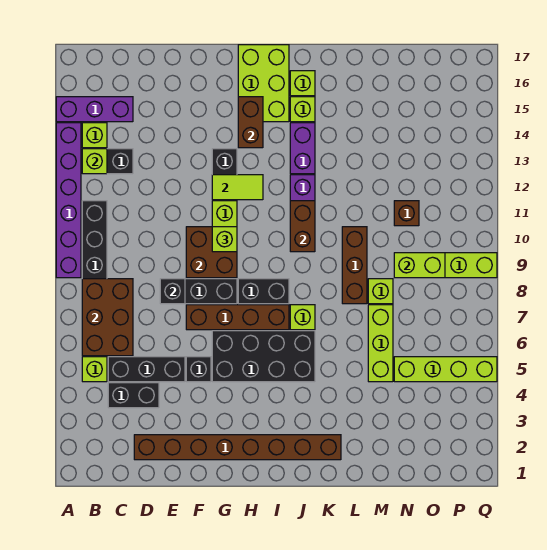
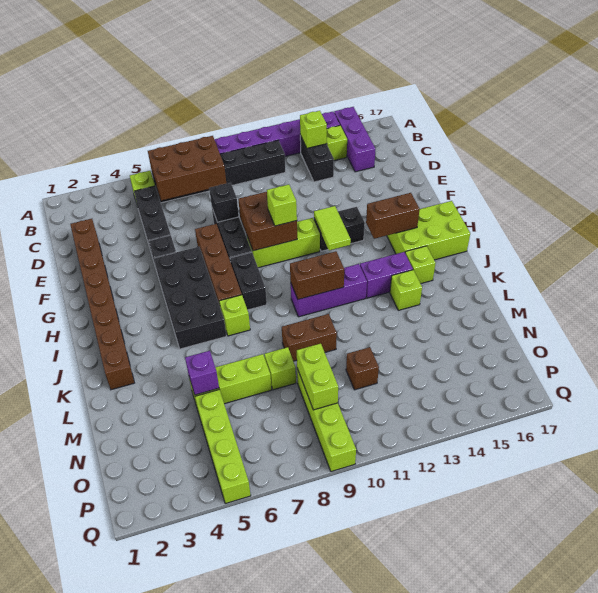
black brick C4:D4 level 1 -> none
lime brick J16 level 1 -> lime brick K14 level 1
brown brick L8:L10 level 1 -> brown brick L9:L10 level 1
none -> purple brick M5 level 2

